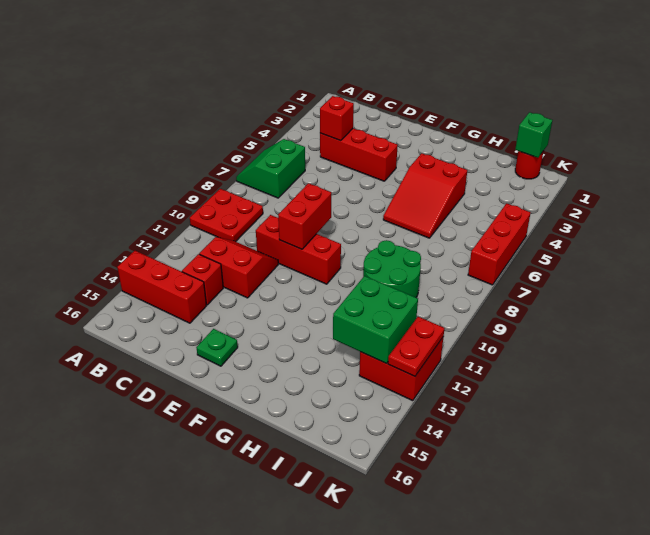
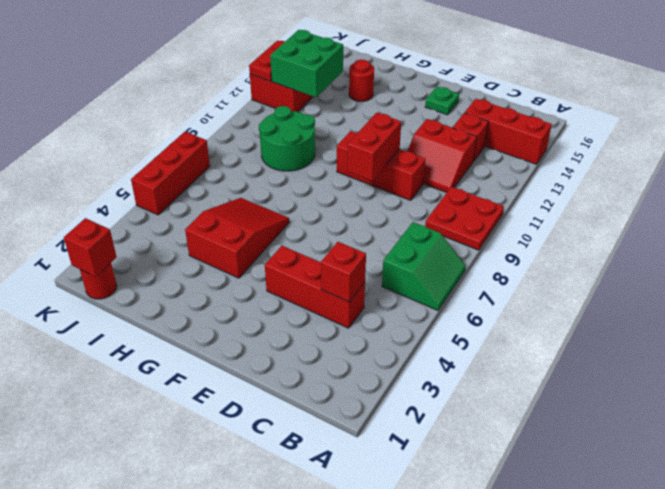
none -> red round brick H14 level 1
green brick J1 level 2 -> red brick J1 level 2

